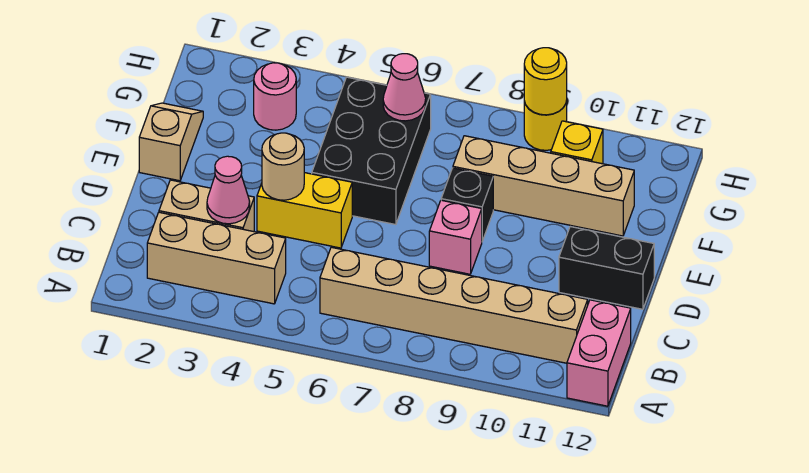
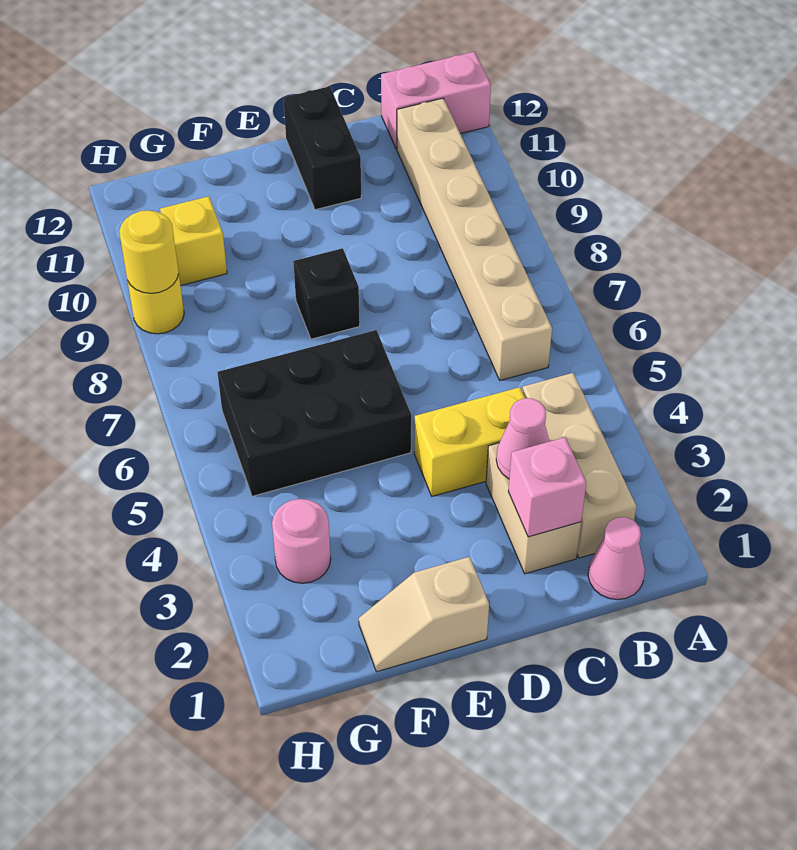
yellow brick D4:D5 level 1 -> yellow brick C4:D4 level 1
tan round brick D4 level 2 -> none
pink brick D8 level 1 -> pink brick C2 level 2
tan brick F8:F11 level 1 -> none
pink cone G6 level 2 -> pink cone B1 level 1

